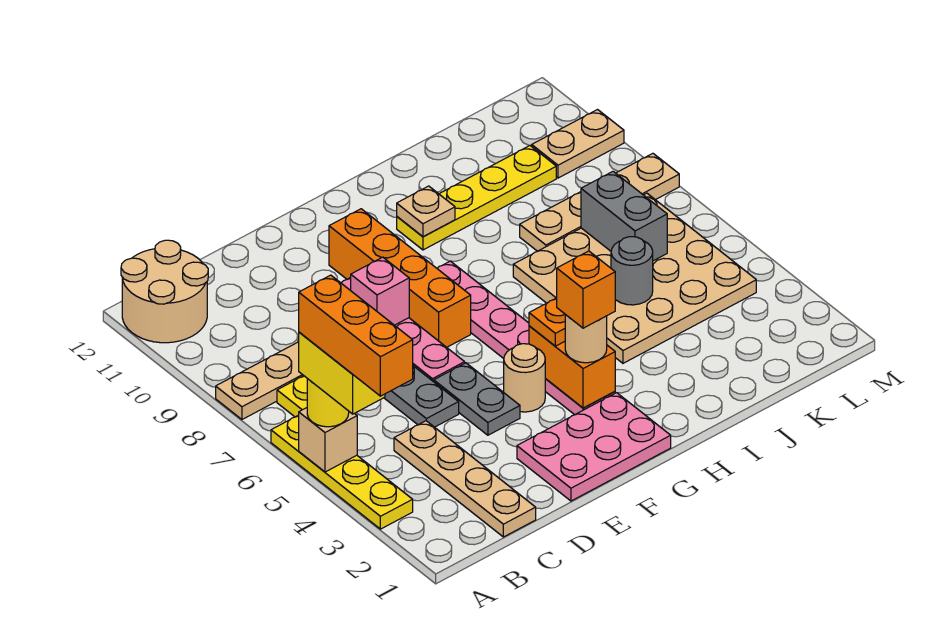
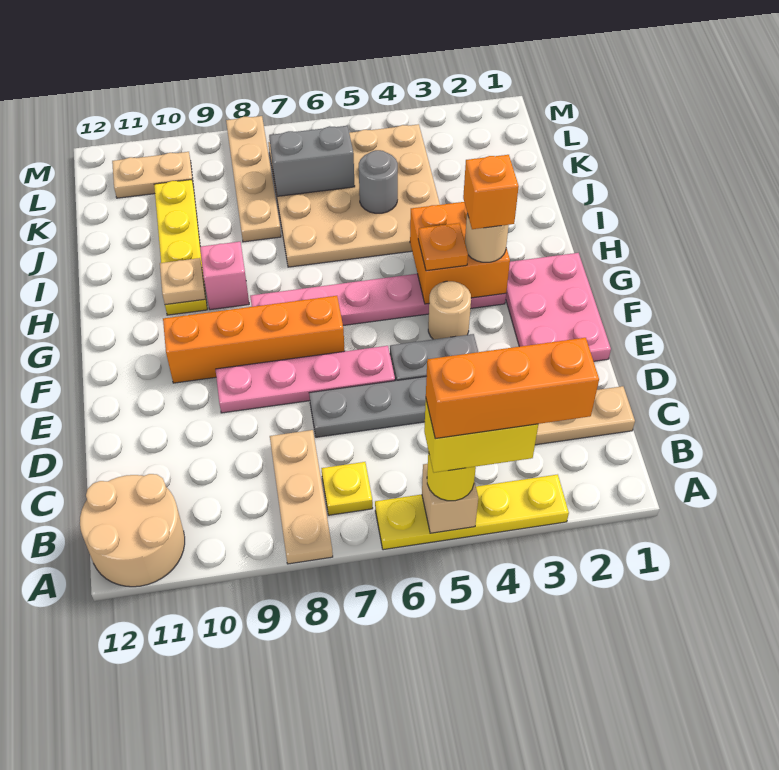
pink brick E8 level 2 -> pink brick H9 level 1
orange brick G3:G4 level 2 -> orange brick G3:H4 level 2
tan plate L10:M10 level 1 -> tan plate L10:L11 level 1

